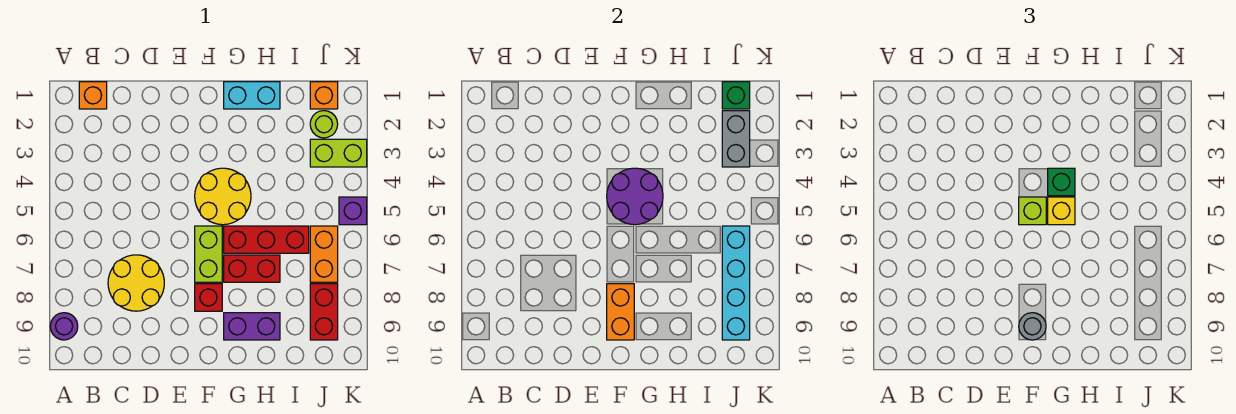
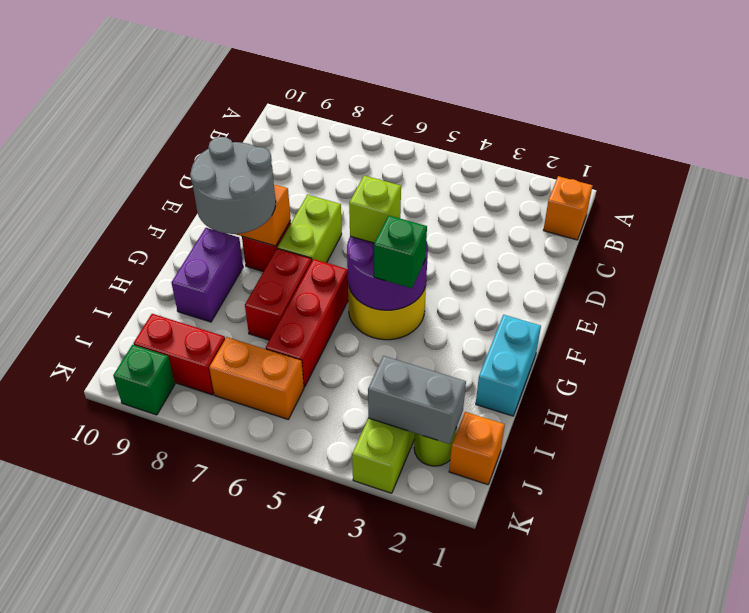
purple round brick A9 level 1 -> none
yellow round brick C7:D8 level 1 -> none
lime brick F6:F7 level 1 -> lime brick E7:F7 level 1
grey round brick F9 level 3 -> grey round brick F8:G9 level 3
yellow brick G5 level 3 -> none
green brick J1 level 2 -> green brick K9 level 1
cyan brick J6:J9 level 2 -> none
purple brick K5 level 1 -> none

